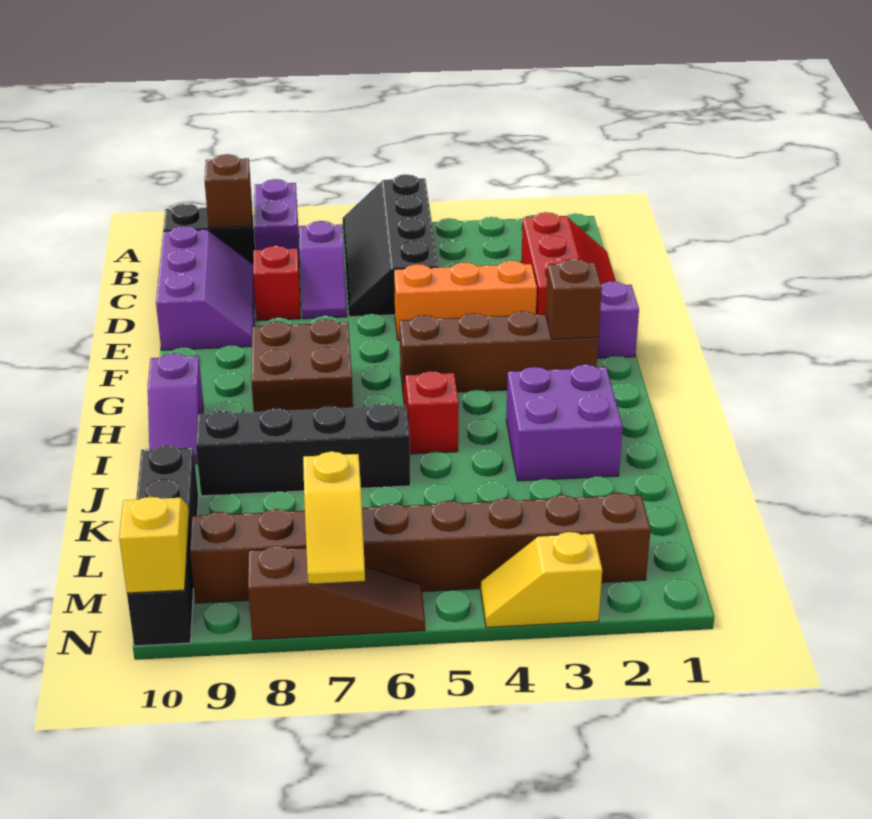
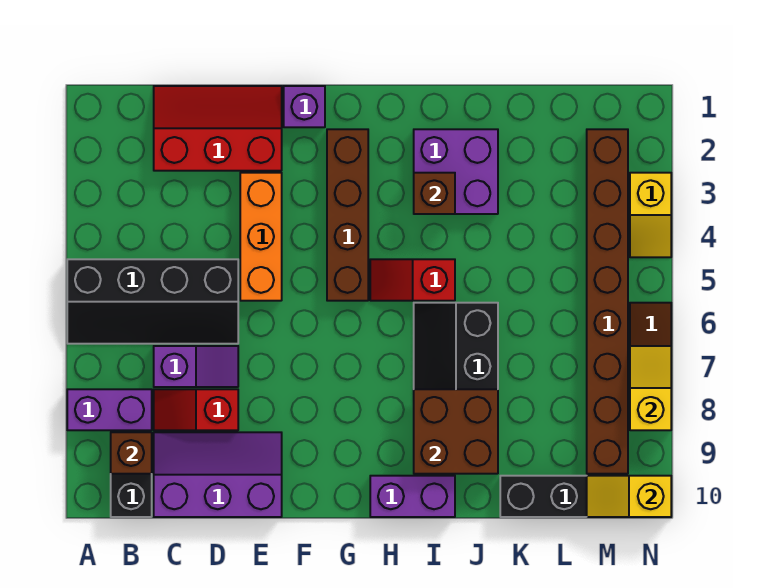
brown brick G2 level 2 -> brown brick I3 level 2
brown brick G7:H8 level 1 -> brown brick I8:J9 level 2
purple slope H10:I10 level 1 top H -> purple brick H10:I10 level 1
yellow slope M7:N7 level 2 top M -> yellow slope N7:N8 level 2 top 8

